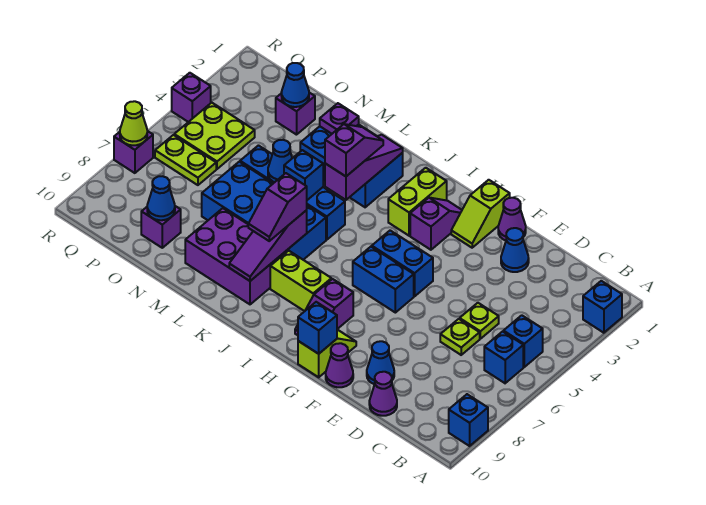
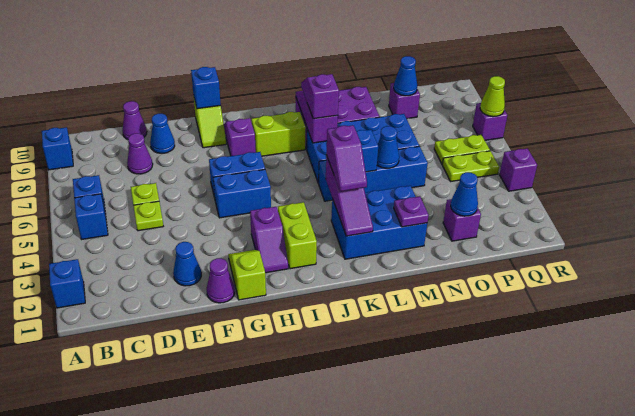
purple cone F10 level 1 -> purple cone D8 level 1
lime plate P4:Q5 level 1 -> lime plate P5:Q5 level 1

